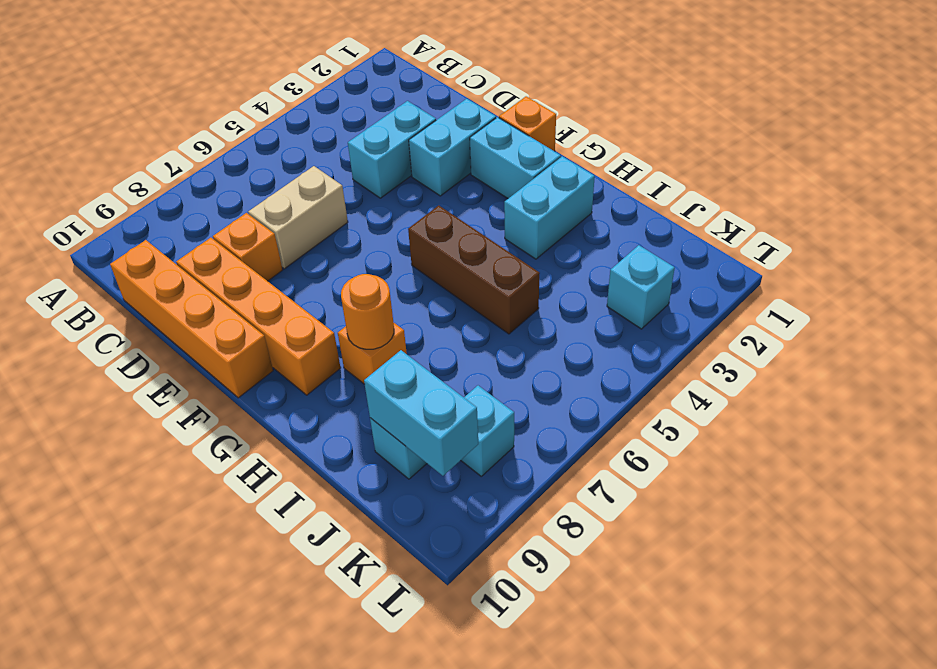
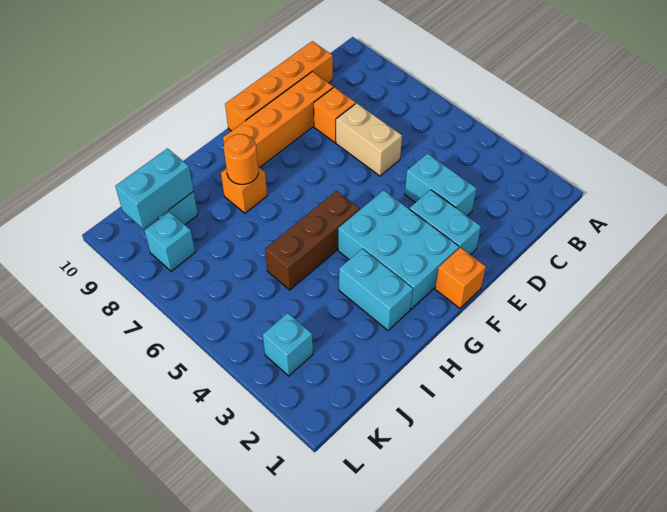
cyan brick F2:G2 level 1 -> cyan brick F2:G4 level 1

